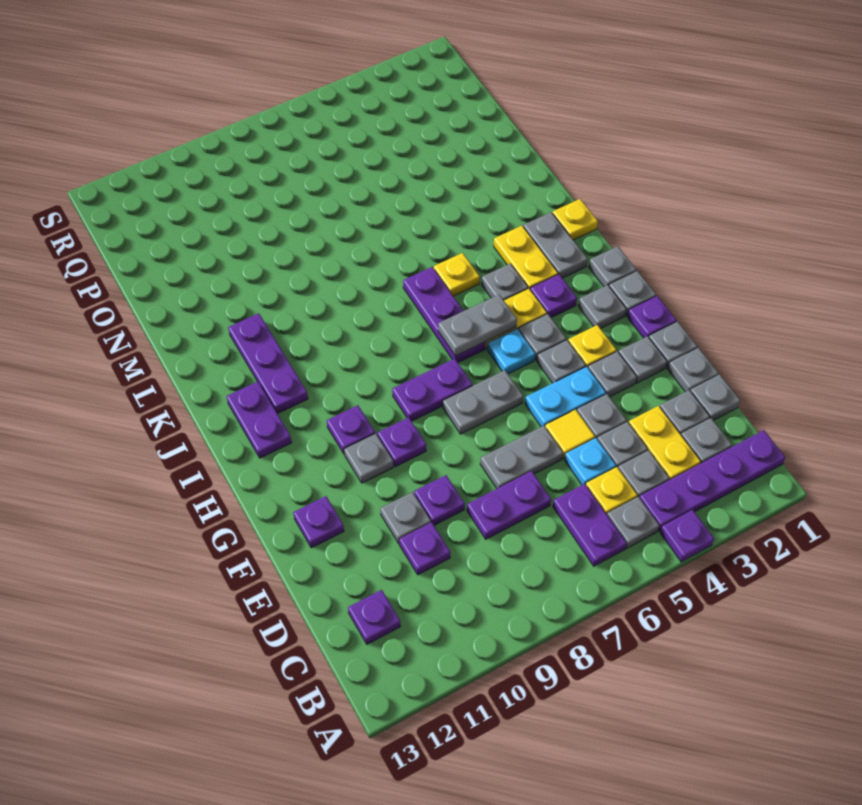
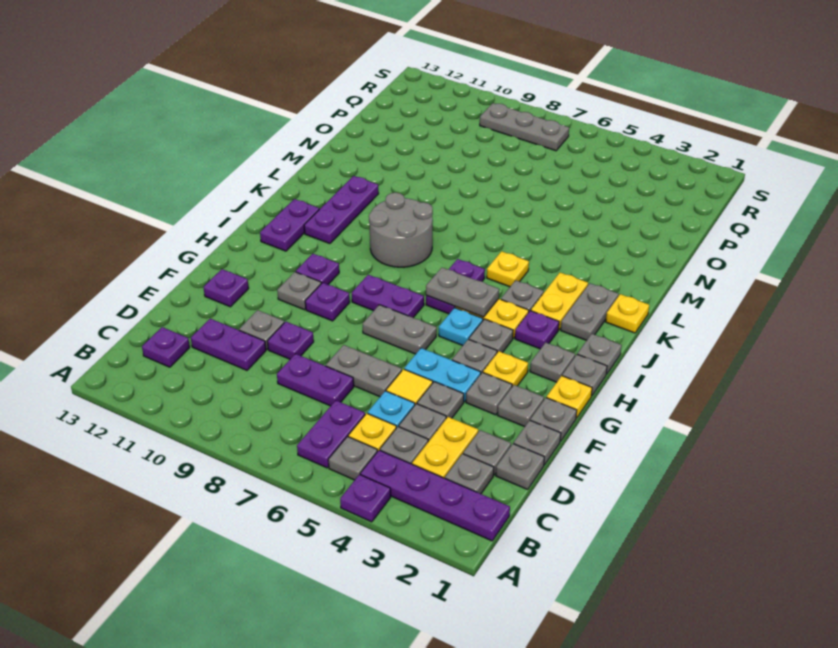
purple plate D10 level 1 -> purple plate D10:D11 level 1
purple plate G1 level 1 -> yellow plate G1 level 1
purple plate I6:K6 level 1 -> purple plate I6:J6 level 1
none -> grey round brick J8:K9 level 1
none -> grey plate R7:R9 level 1

